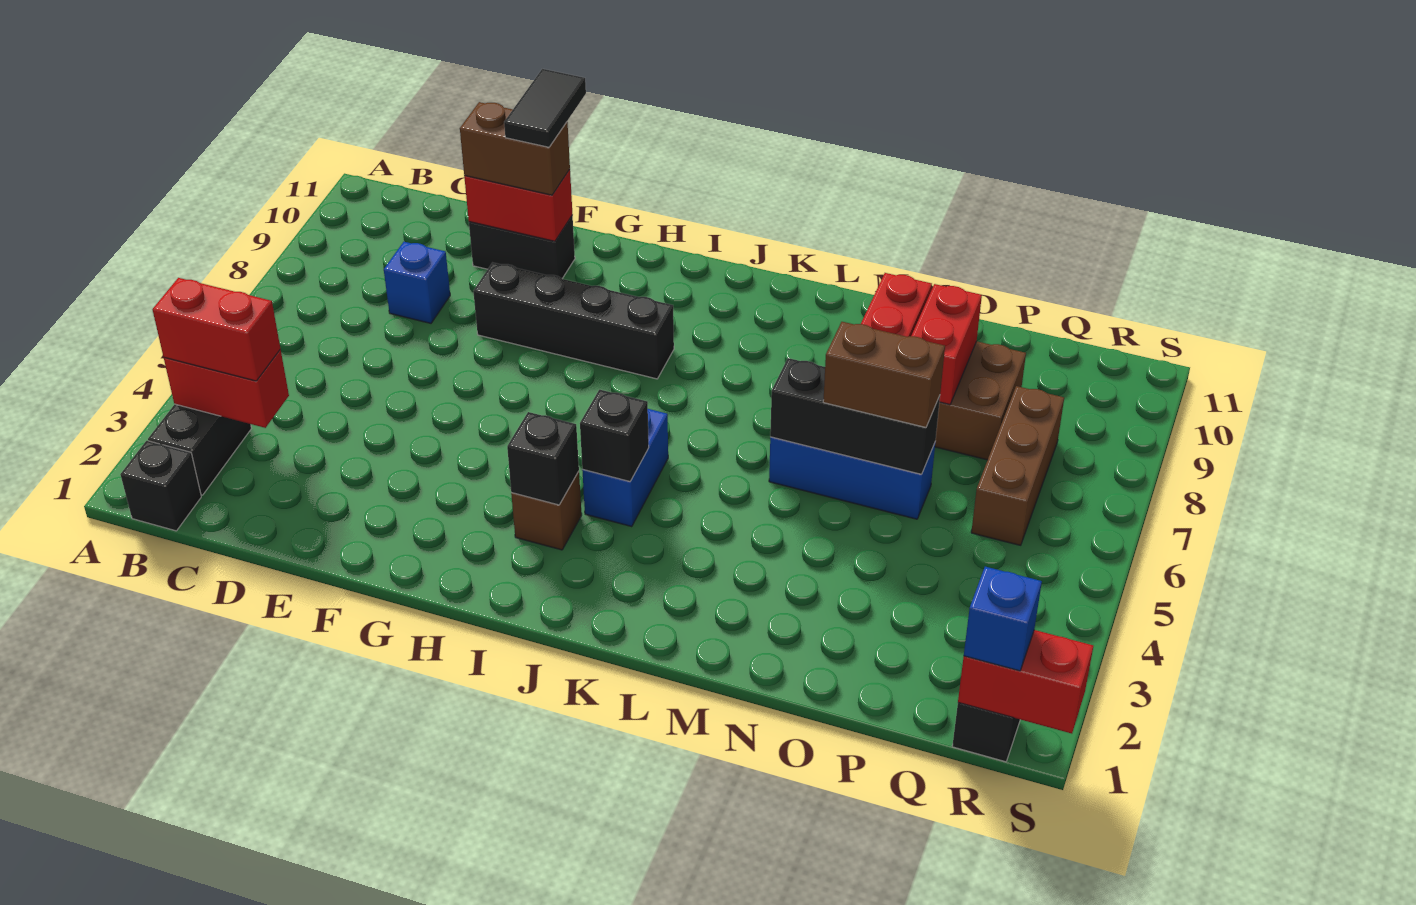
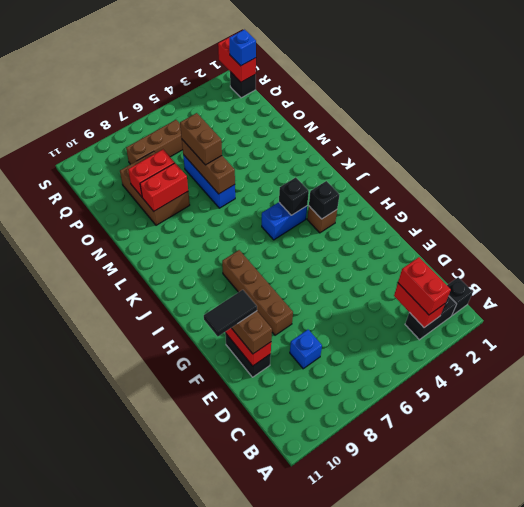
black brick F8:I8 level 1 -> brown brick F8:I8 level 1
black brick M6:O6 level 2 -> brown brick M6:O6 level 2

